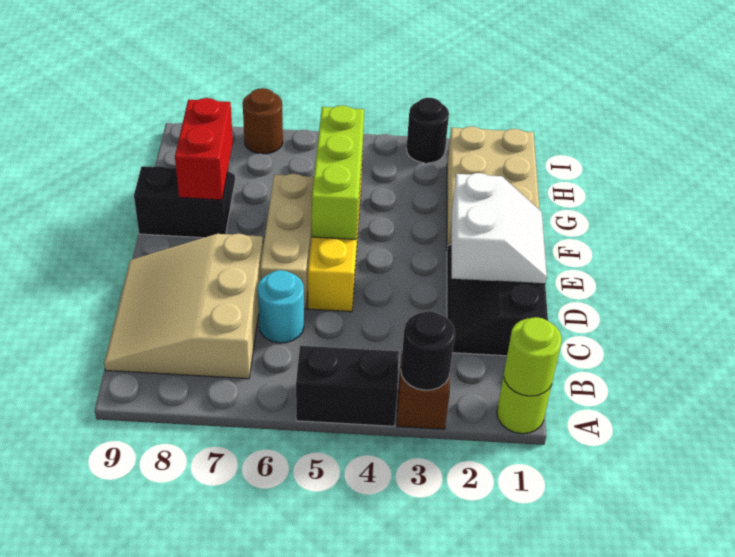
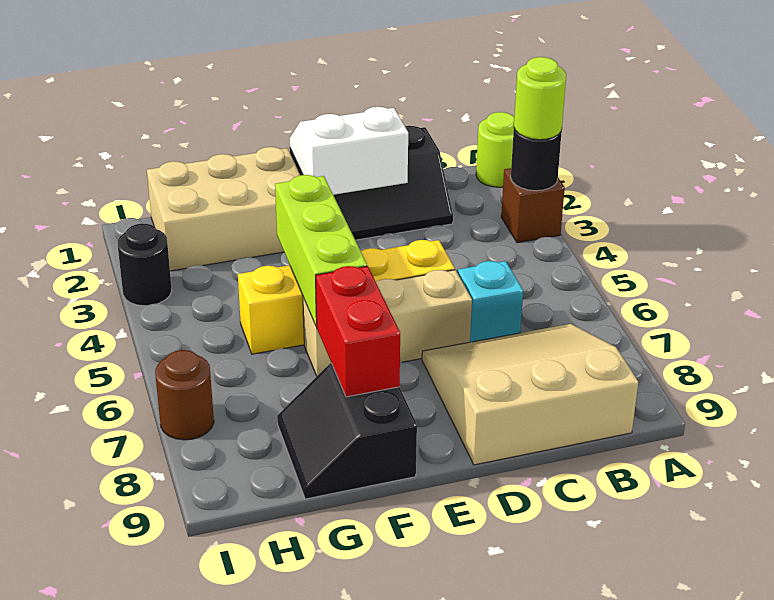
lime round brick A1 level 2 -> lime round brick A3 level 3
black brick A4:A5 level 1 -> none
tan slope B7:D9 level 1 top 7 -> tan slope B7:D9 level 1 top 9
cyan round brick C6 level 1 -> cyan brick C6 level 1
lime brick E5:G5 level 2 -> lime brick F4:F6 level 2
red brick F8:G8 level 2 -> red brick F7:F8 level 2

